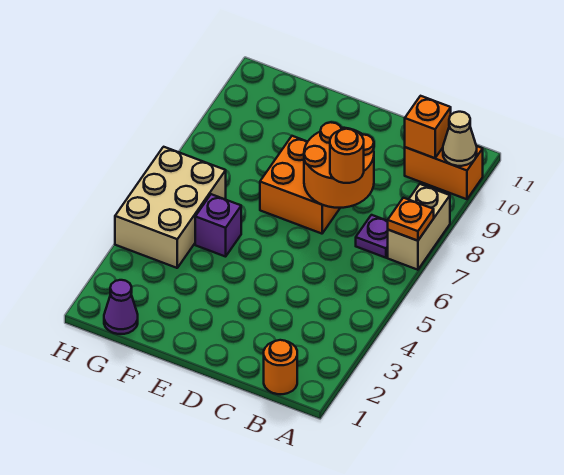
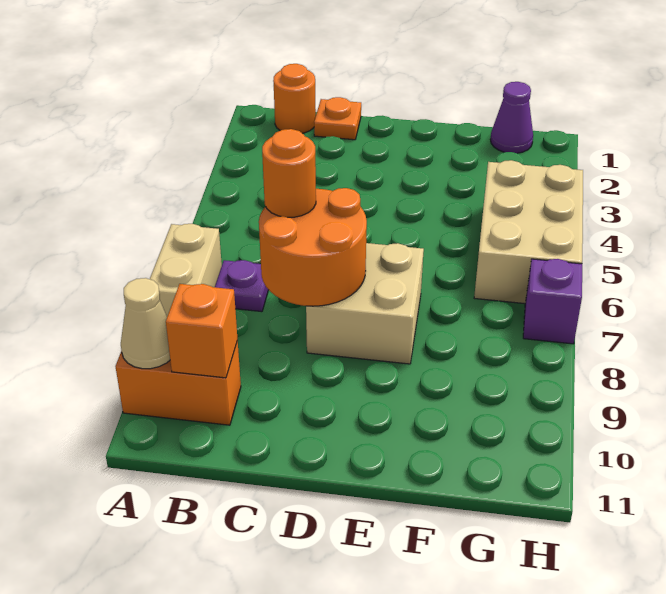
orange plate A7 level 2 -> orange plate C1 level 1
orange brick D7:E8 level 1 -> tan brick D7:E8 level 1
purple brick F5 level 1 -> purple brick H7 level 1

